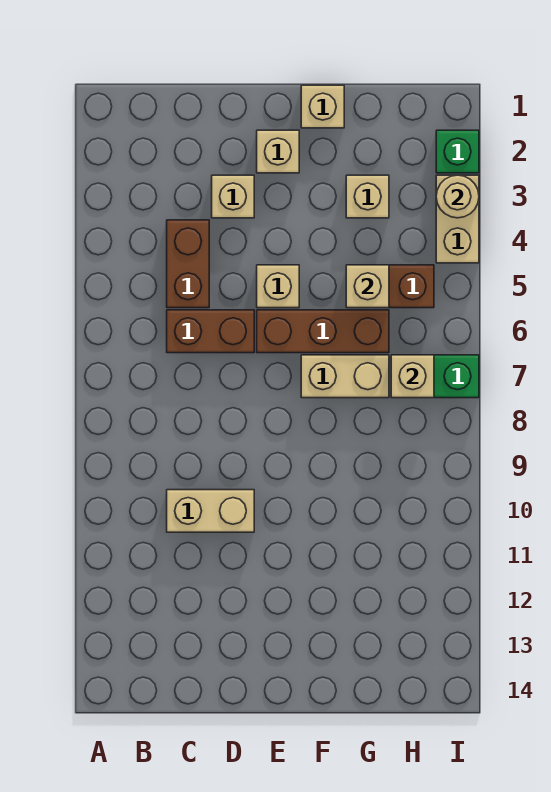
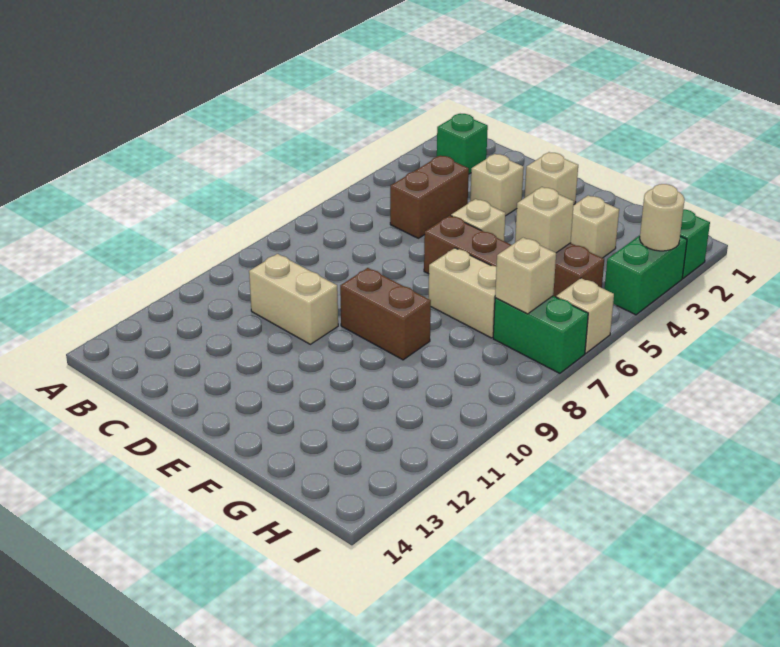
none -> green brick B2 level 1
brown brick C6:D6 level 1 -> brown brick E9:F9 level 1
tan brick F1 level 1 -> tan brick I6 level 1
tan brick I3:I4 level 1 -> green brick I3:I4 level 1

